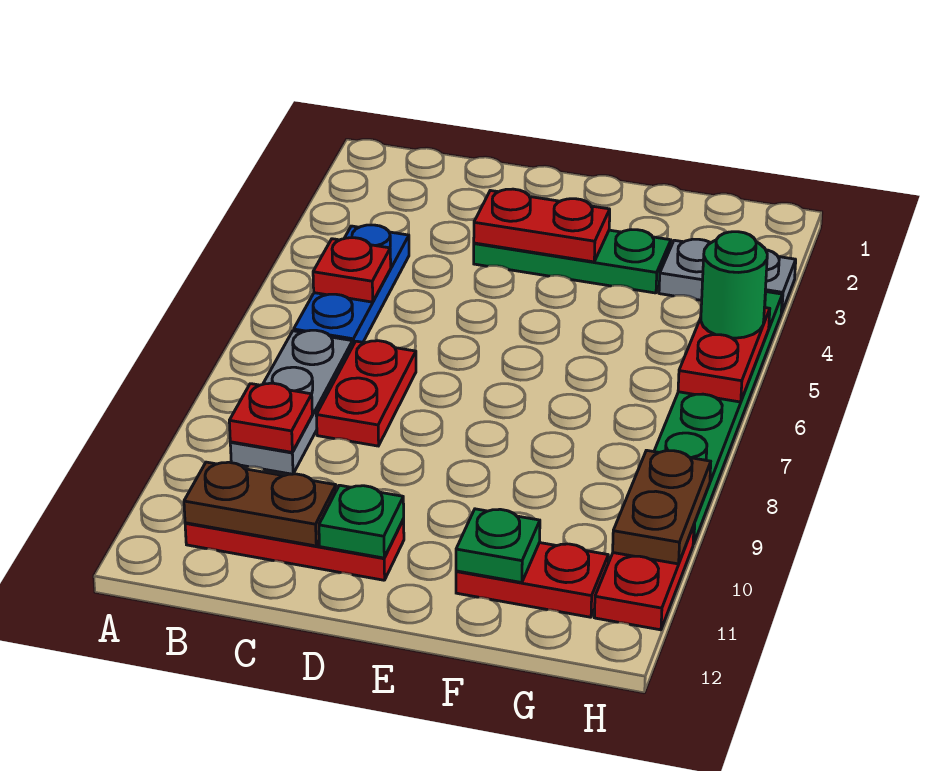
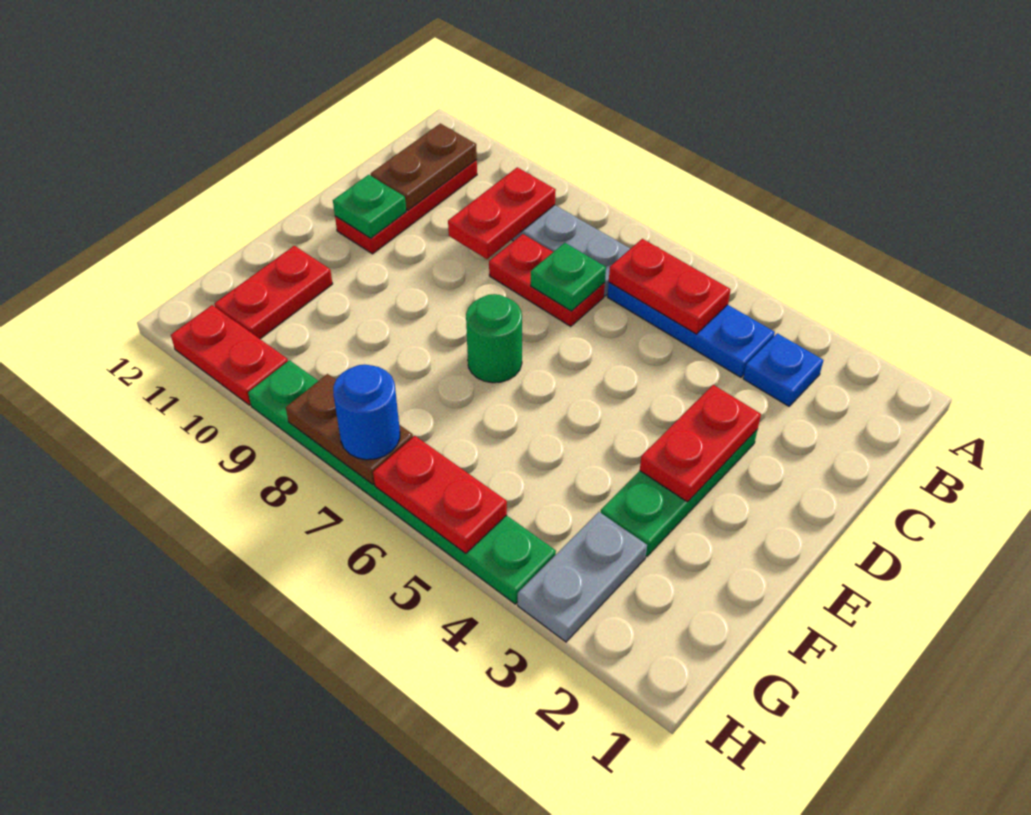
none -> blue plate B3 level 1
red plate B5 level 2 -> red plate B5:B6 level 2
red plate B9 level 2 -> red plate B9:C9 level 2
green plate F11 level 2 -> green plate C7 level 2
green round brick H5 level 3 -> green round brick E7 level 1
none -> blue round brick H7 level 3
brown plate H9:H10 level 2 -> brown plate H7:H8 level 2

